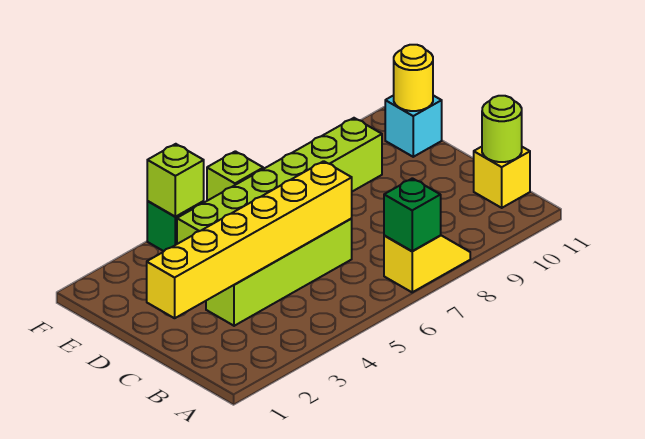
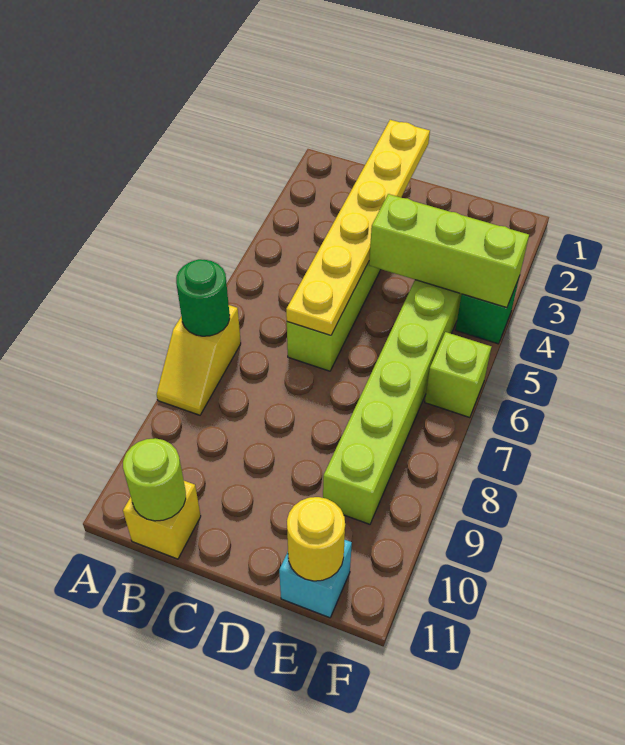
green brick A7 level 2 -> green round brick A7 level 2
yellow brick C1:C6 level 2 -> yellow plate C1:C6 level 2
lime brick F4 level 2 -> lime brick D4:F4 level 2

